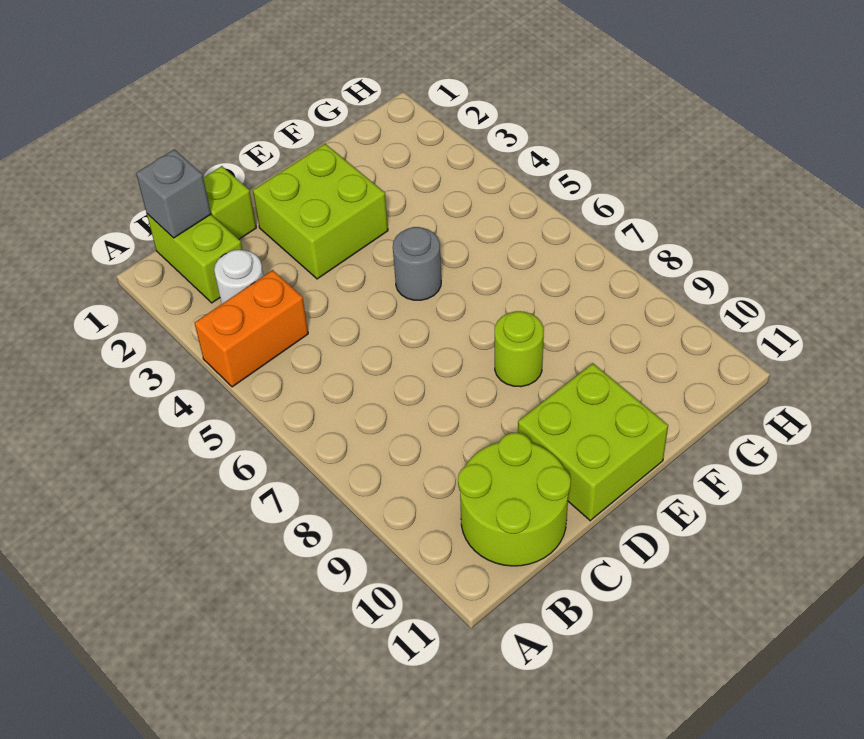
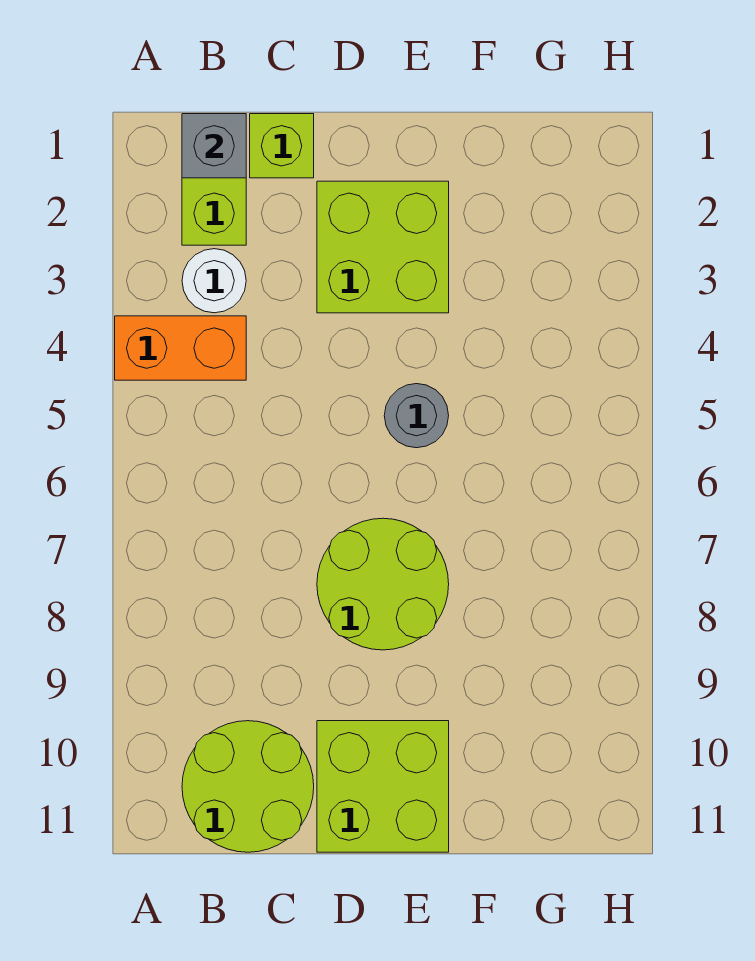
lime round brick E8 level 1 -> lime round brick D7:E8 level 1

